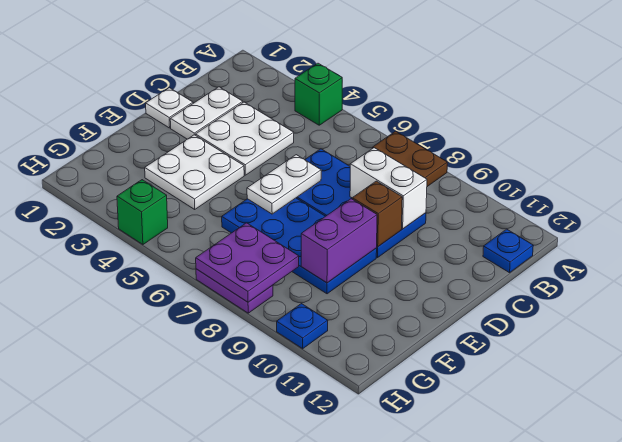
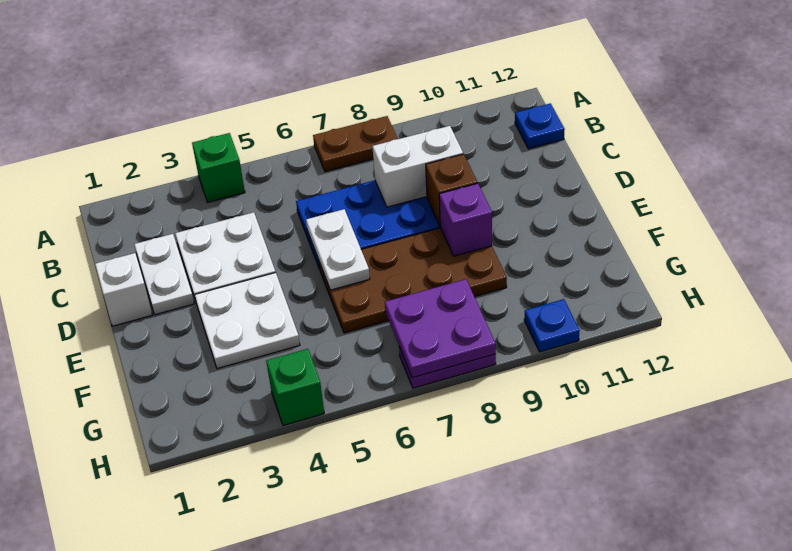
white plate D1 level 1 -> white brick D1 level 1
blue plate E6:F9 level 1 -> brown plate E6:F9 level 1
purple brick E9:F9 level 2 -> purple brick E9 level 2

